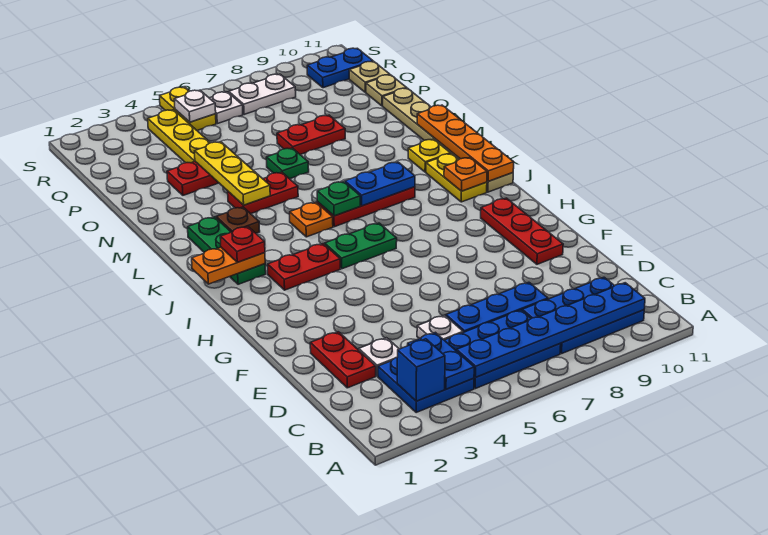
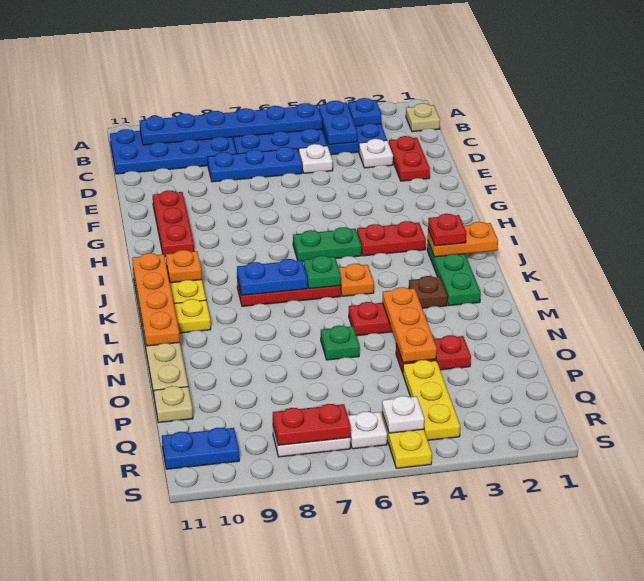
blue brick B3 level 2 -> blue plate B3 level 2
blue plate B8:C10 level 1 -> blue plate B8:C11 level 1
yellow plate M4:O4 level 2 -> orange plate M4:O4 level 2
red plate O7:O8 level 1 -> red plate R7:R8 level 2
tan plate Q11 level 1 -> tan plate B1 level 1

